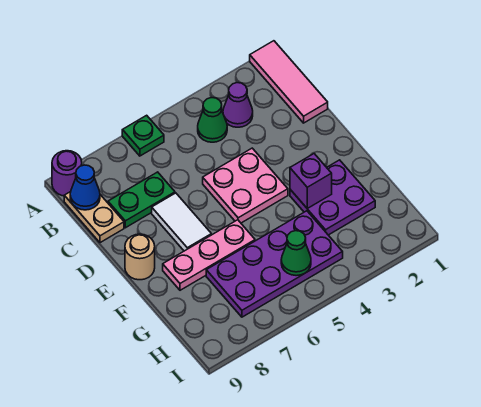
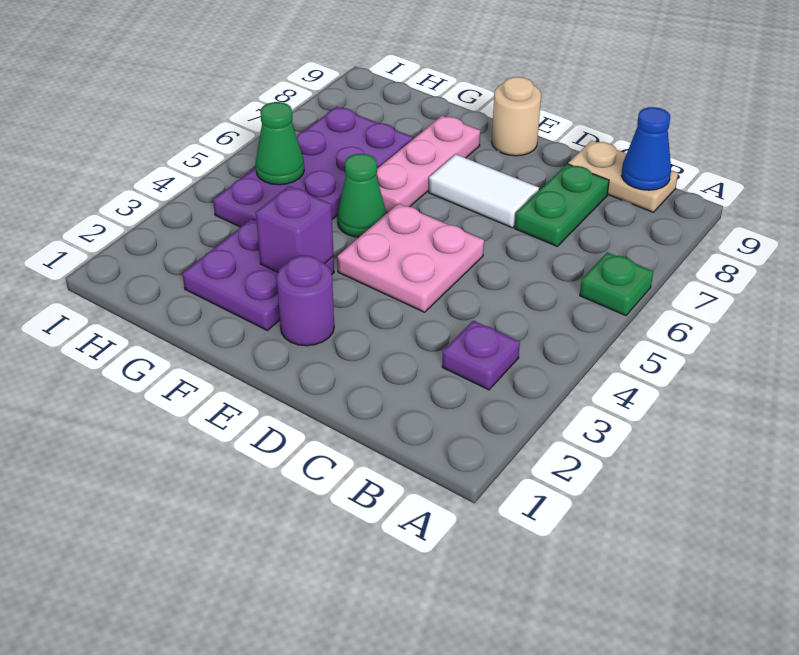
pink tile A1:C1 level 1 -> none
purple round brick A9 level 1 -> purple round brick E2 level 1
purple cone B3 level 1 -> purple plate B3 level 1
green cone B4 level 1 -> green cone F5 level 1

